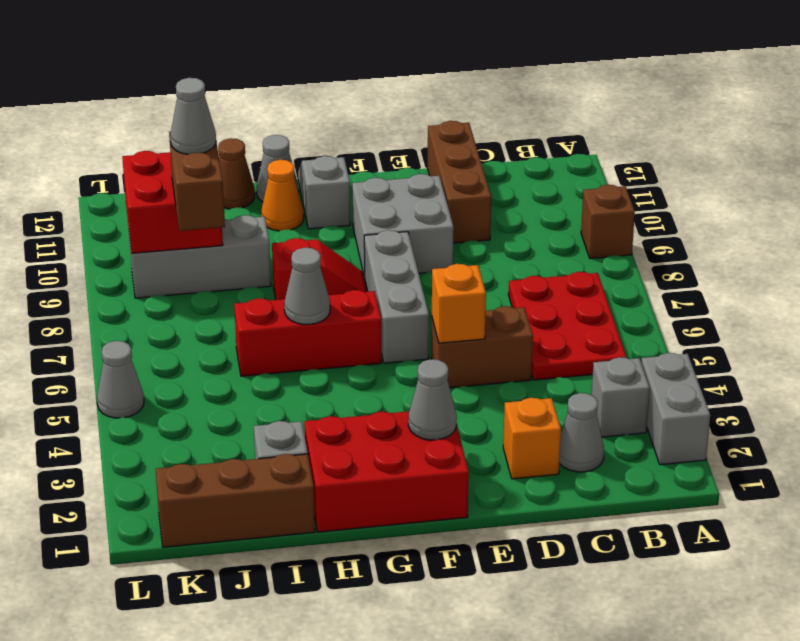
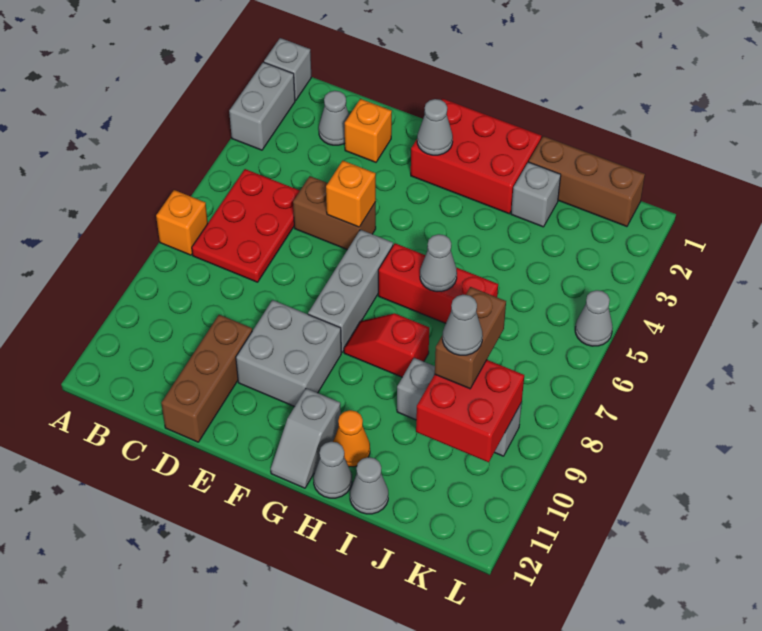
none -> orange brick A7 level 1
brown brick A9 level 1 -> none
grey brick B3 level 1 -> grey brick A1 level 1
brown cone I12 level 1 -> grey cone I12 level 1

